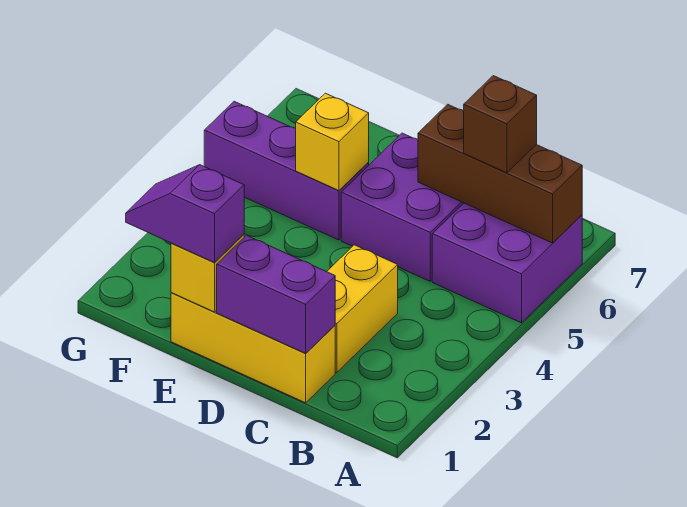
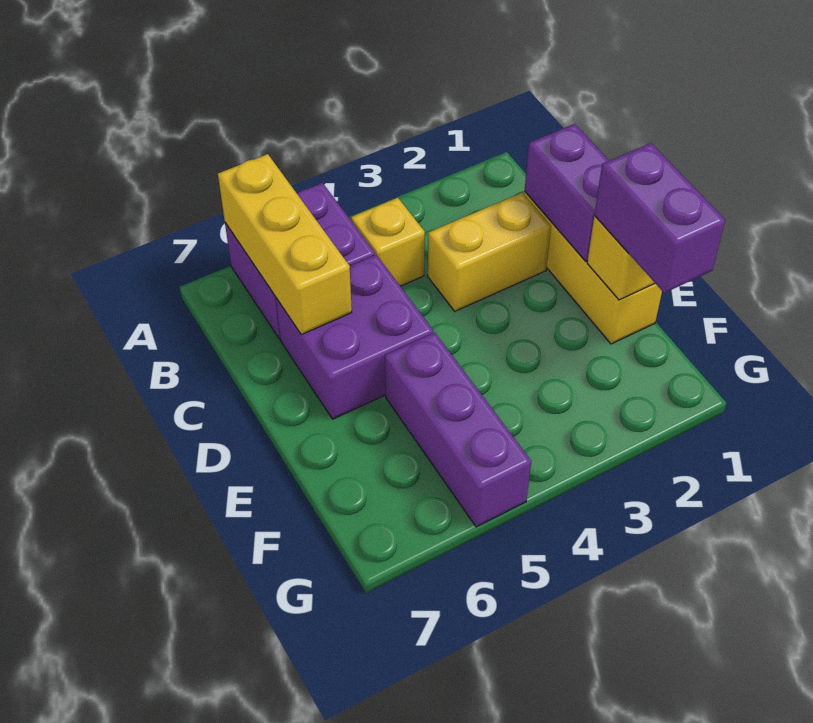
brown brick A6:C6 level 2 -> yellow brick A6:C6 level 2
brown brick B6 level 3 -> none
purple slope E1:F1 level 3 top E -> purple brick E1:F1 level 3
yellow brick E5 level 2 -> yellow brick B4 level 1

